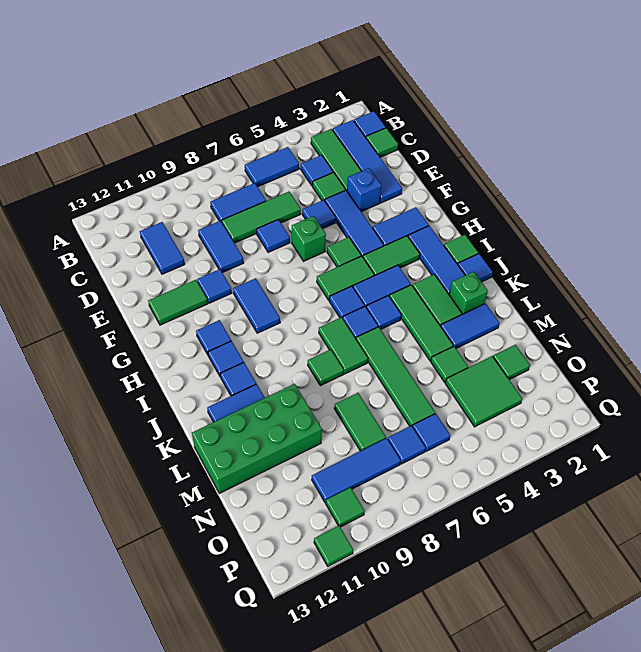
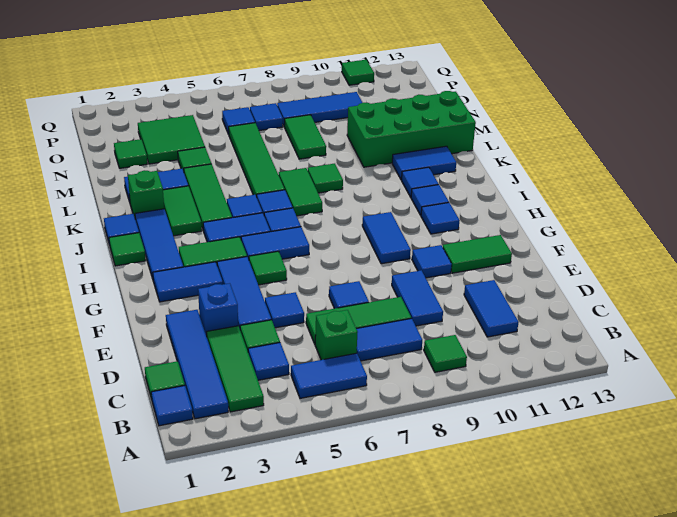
green brick F6 level 1 -> green brick C6 level 1
green tile H5:H6 level 1 -> blue tile H5:H6 level 1
green tile P10 level 1 -> green tile B9 level 1

